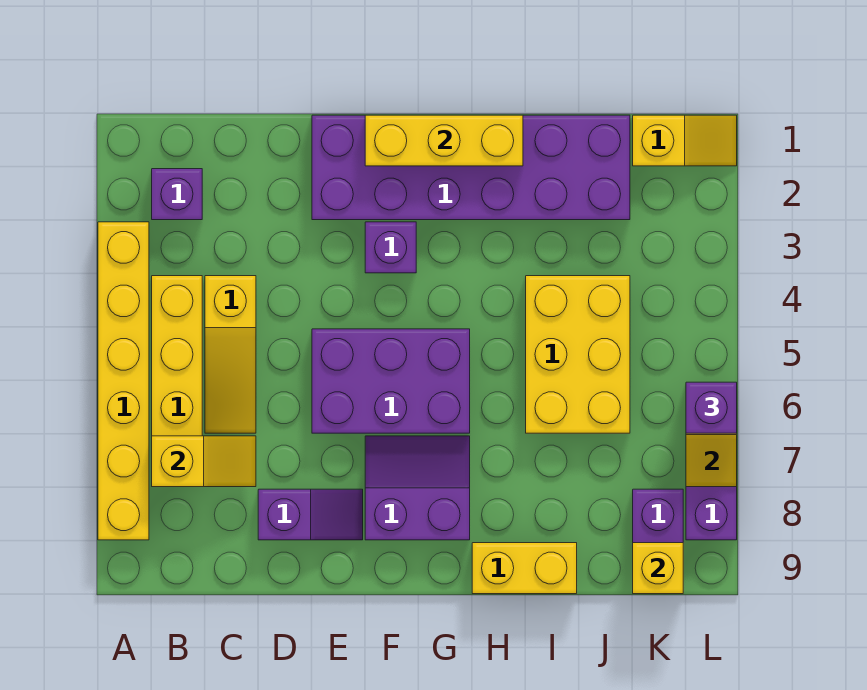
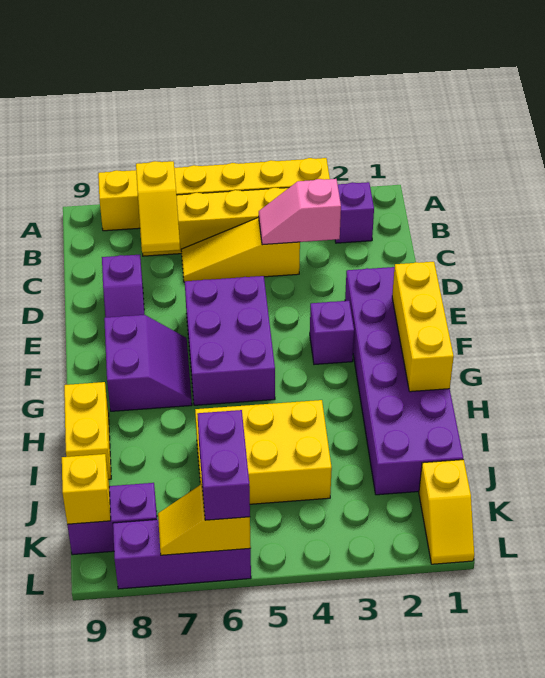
none -> pink slope C3:C4 level 2 top 3
purple brick L6 level 3 -> purple brick K6:L6 level 3

